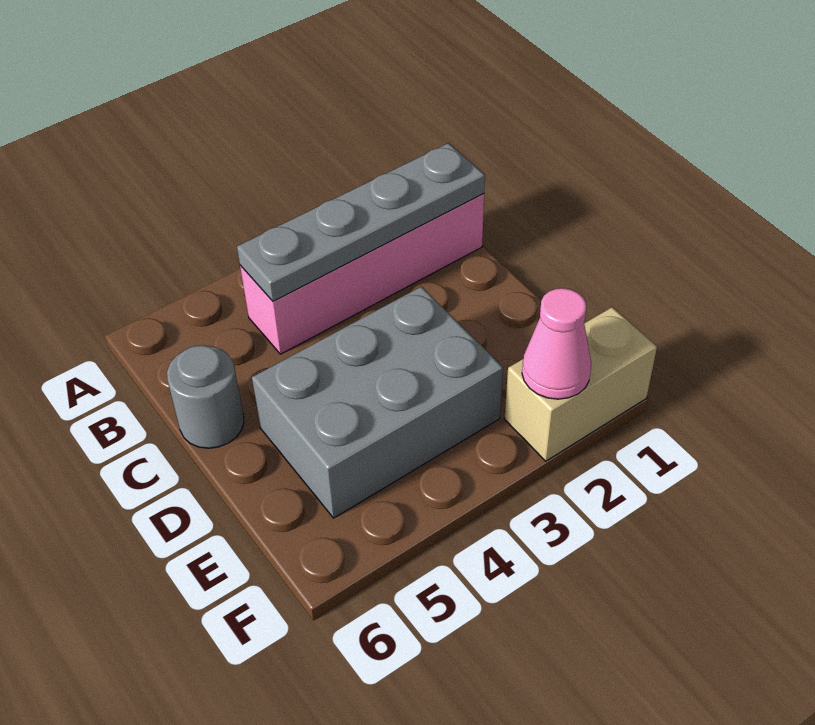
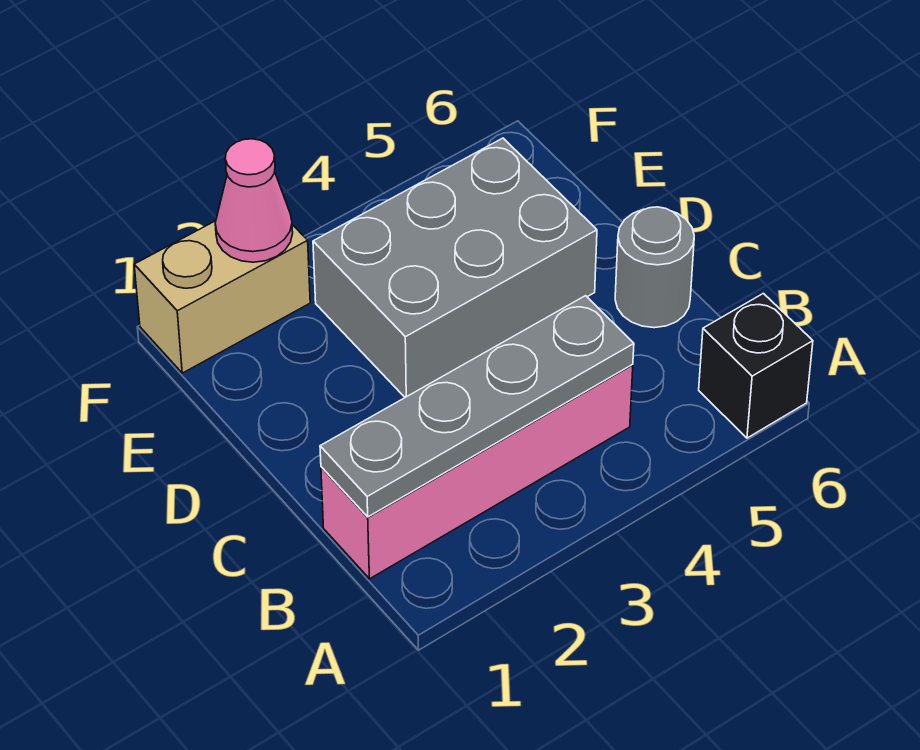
none -> black brick A6 level 1

